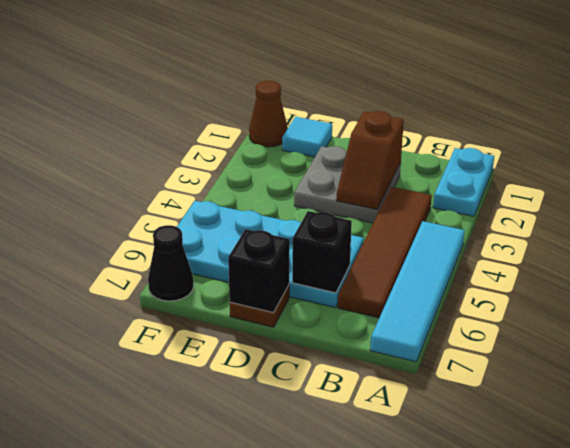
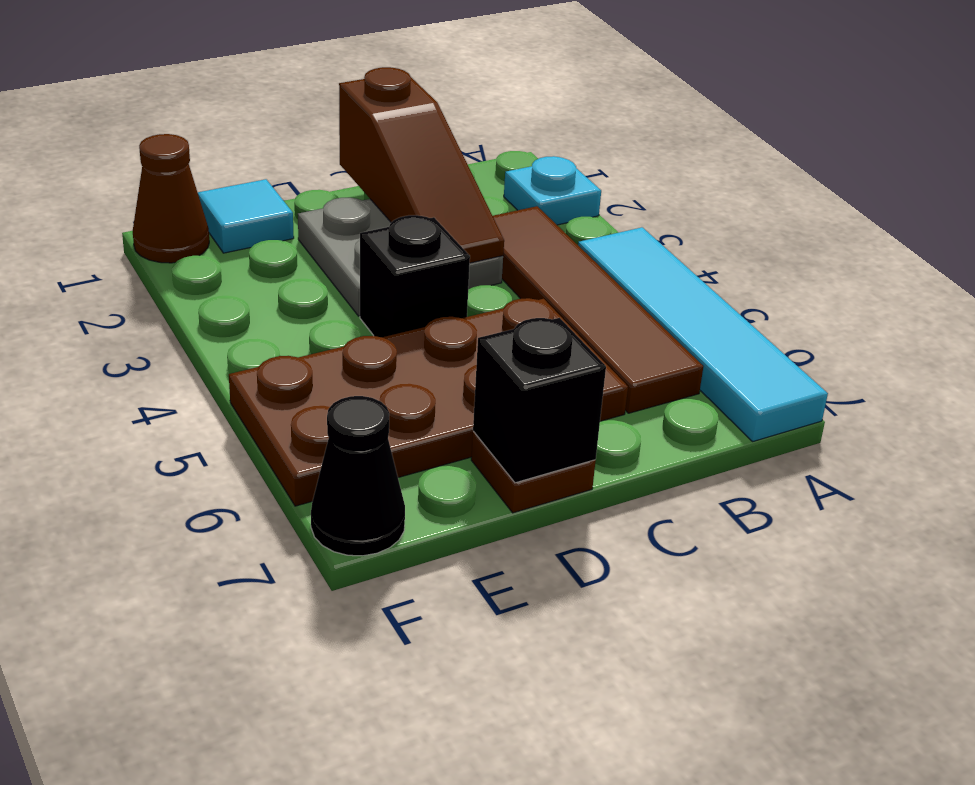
cyan plate A1:A2 level 1 -> cyan plate A2 level 1
brown slope C2:C3 level 2 top 2 -> brown slope C1:C3 level 2 top 1
cyan plate C5:F6 level 1 -> brown plate C5:F6 level 1
black brick C6 level 2 -> black brick D4 level 1

